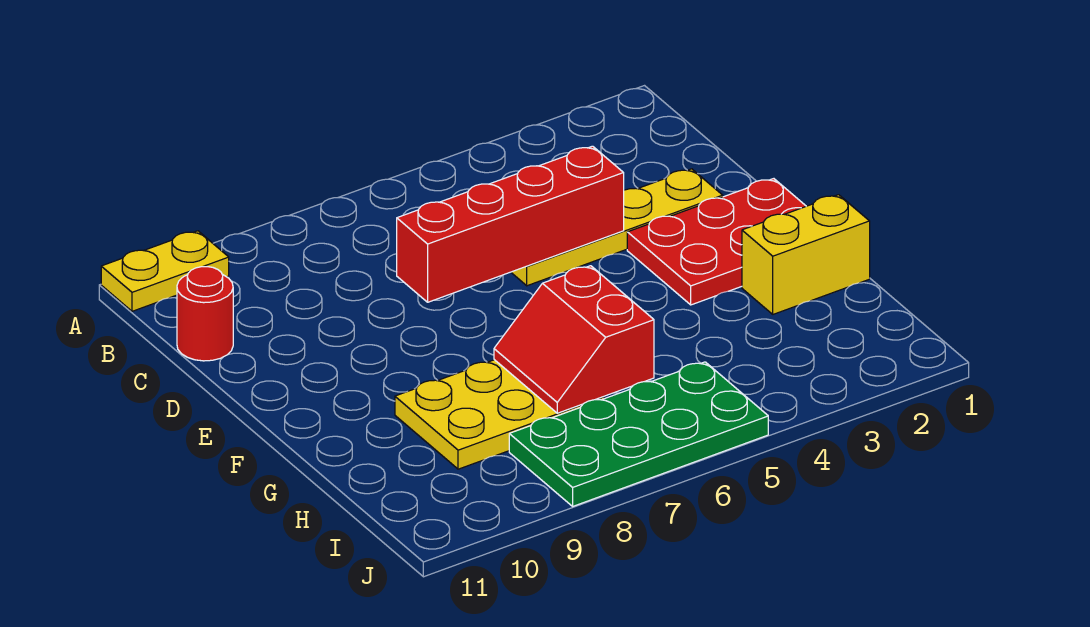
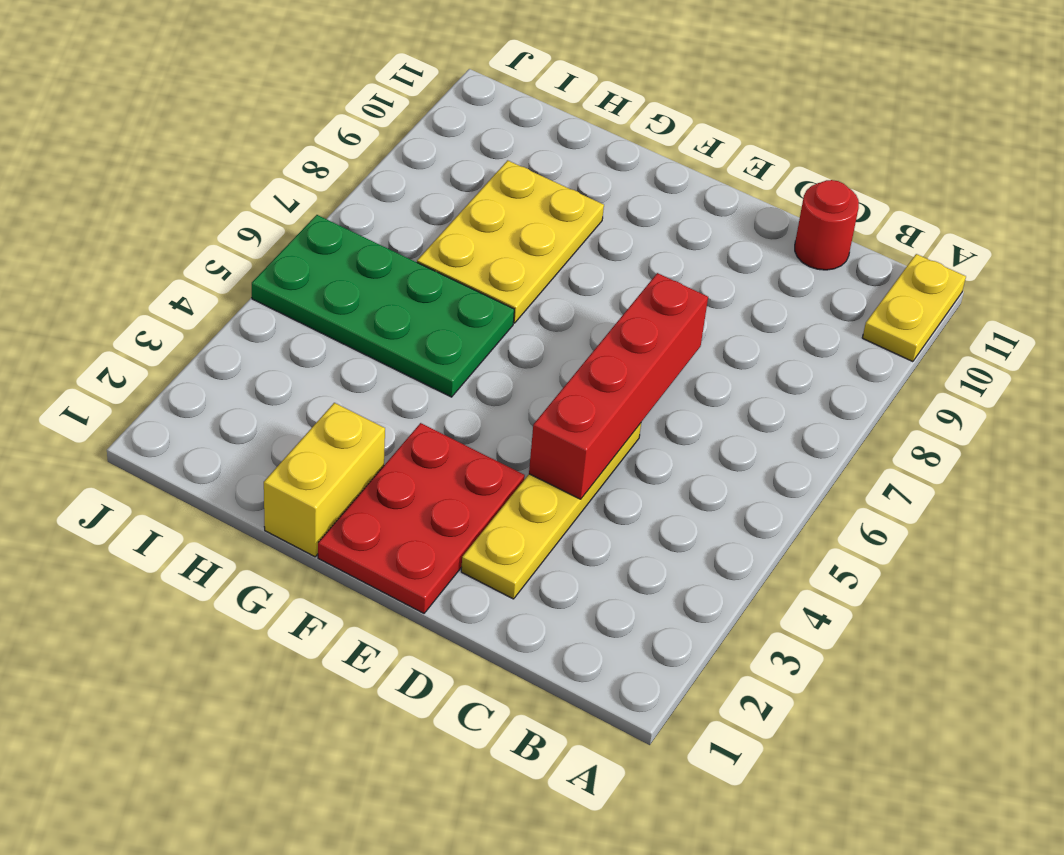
red slope G6:H7 level 2 top 6 -> none
green plate I5:J8 level 1 -> green plate G5:J6 level 1

